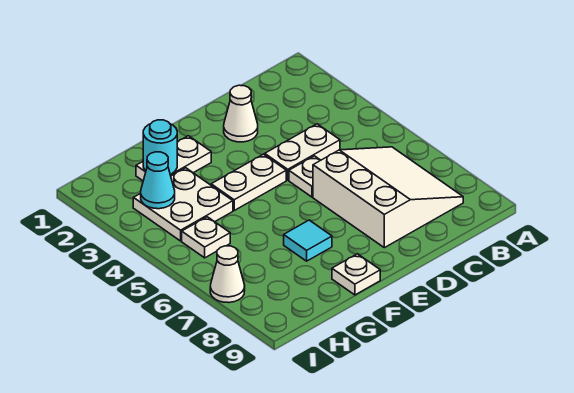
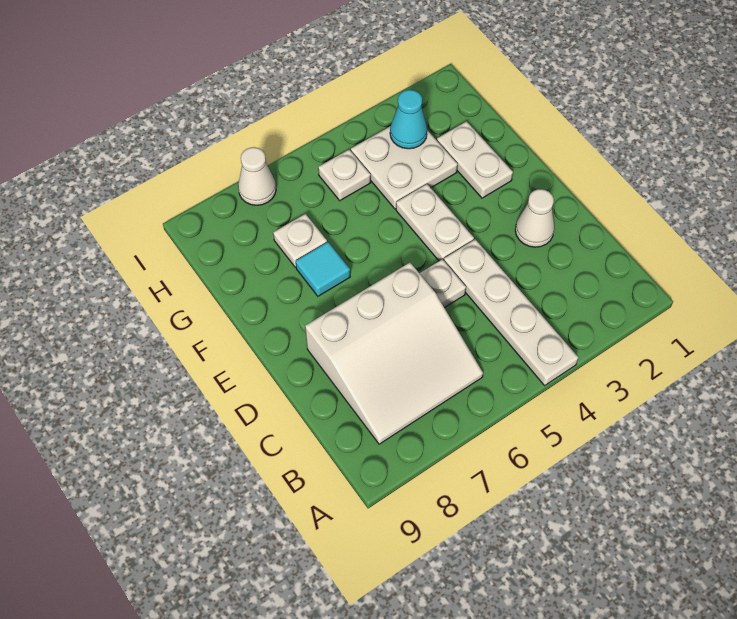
white plate C4:D4 level 1 -> white plate A4:D4 level 1
white plate F9 level 1 -> white plate G7 level 1
cyan round brick G2 level 2 -> none

